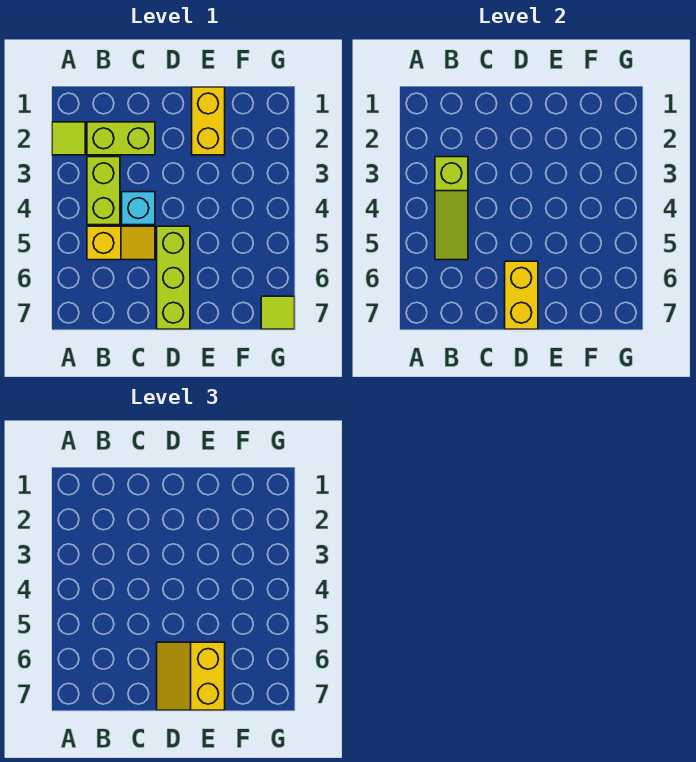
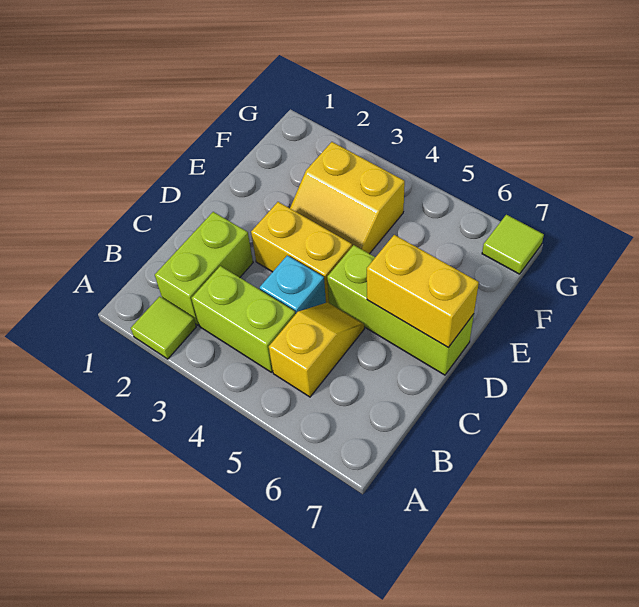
lime slope B3:B5 level 2 top 3 -> none
yellow slope D6:E7 level 3 top E -> yellow slope E3:F4 level 1 top F
yellow brick E1:E2 level 1 -> yellow brick D3:D4 level 1

